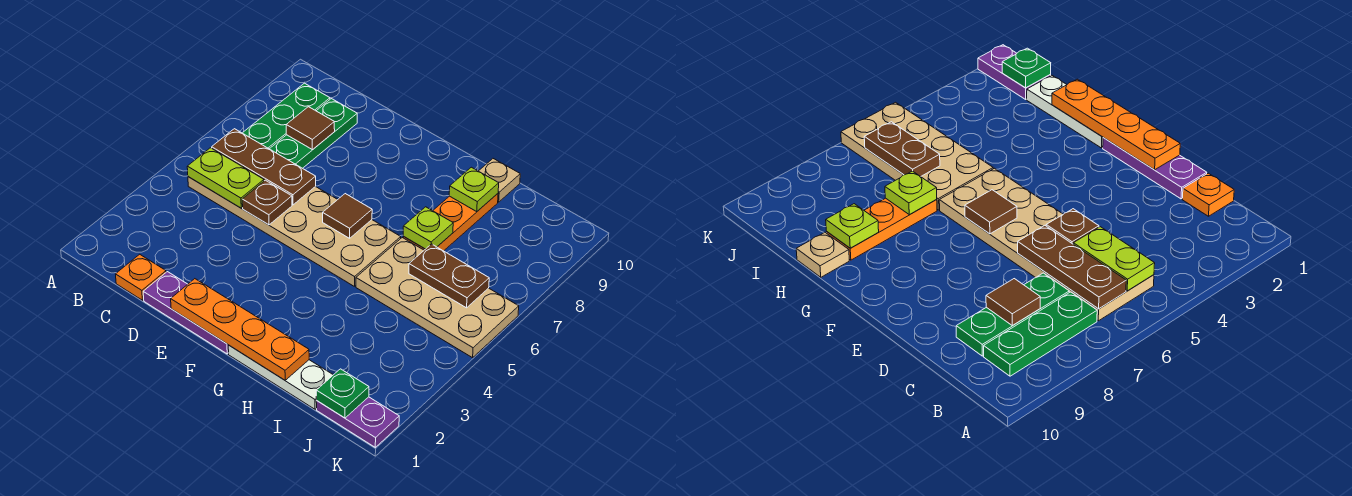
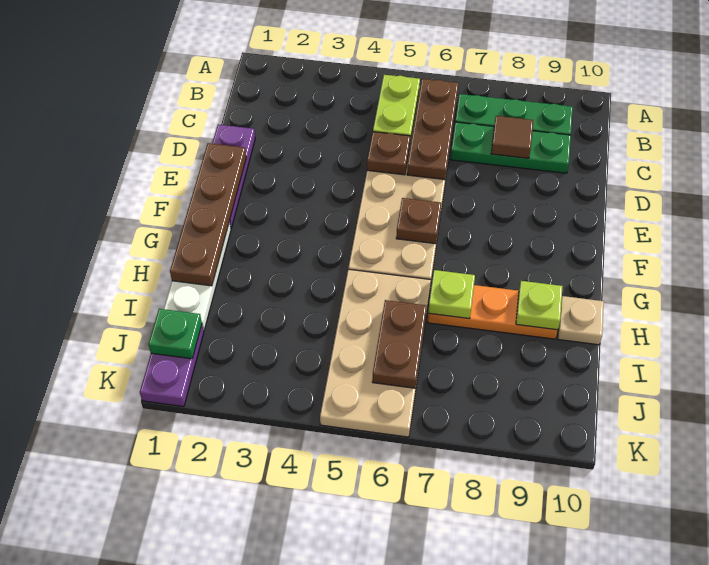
orange plate C1 level 1 -> none
orange plate E1:H1 level 2 -> brown plate E1:H1 level 2
brown tile F6 level 2 -> brown plate F6 level 2

